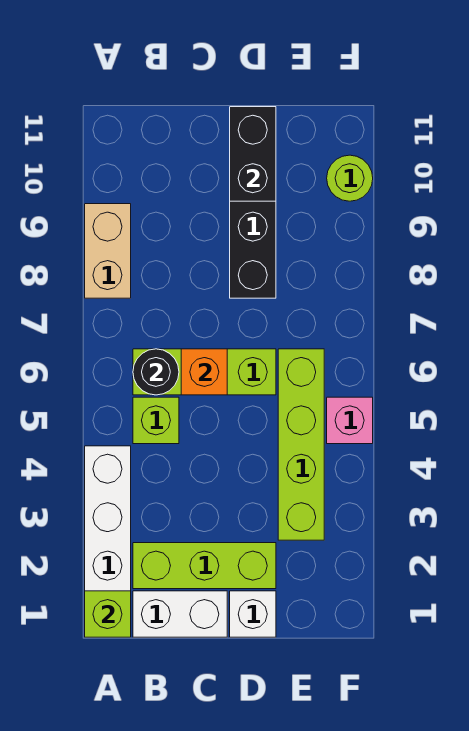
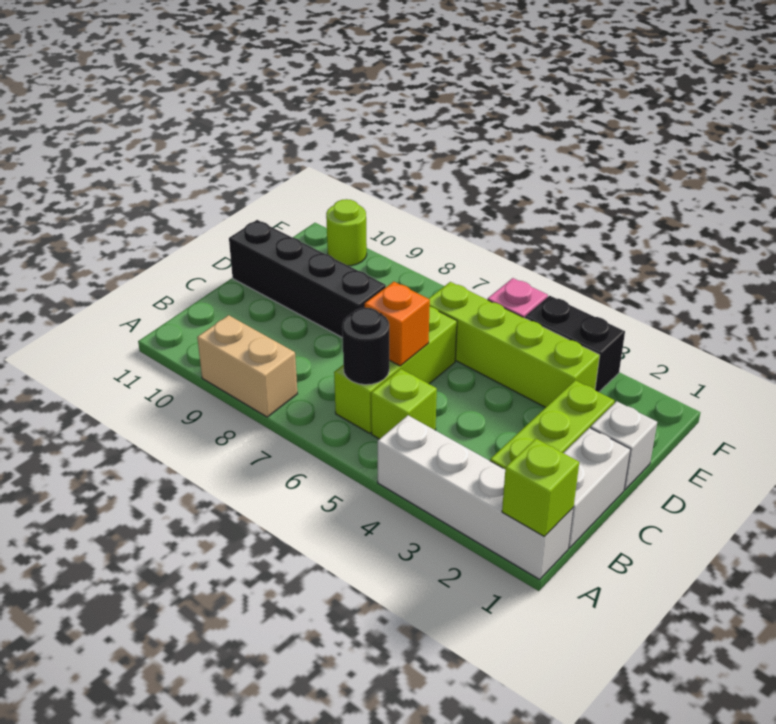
black brick D10:D11 level 2 -> black brick F3:F4 level 1

